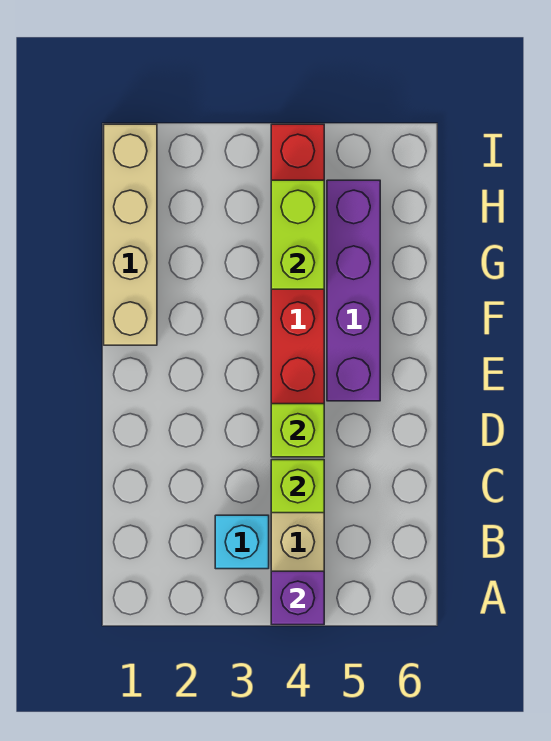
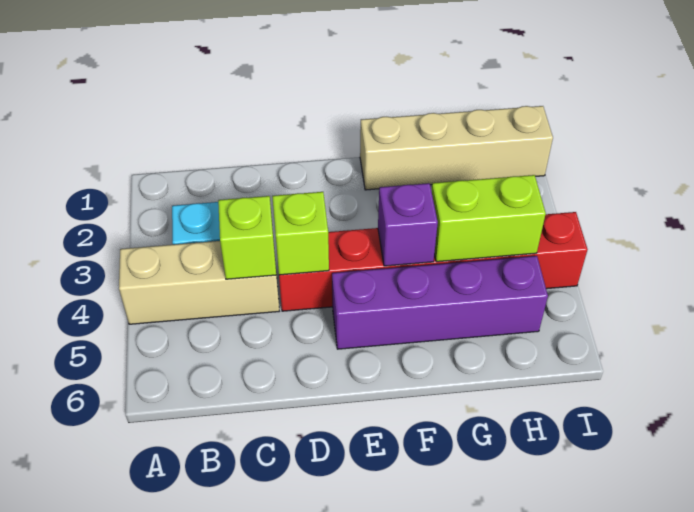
purple brick A4 level 2 -> purple brick F4 level 2

